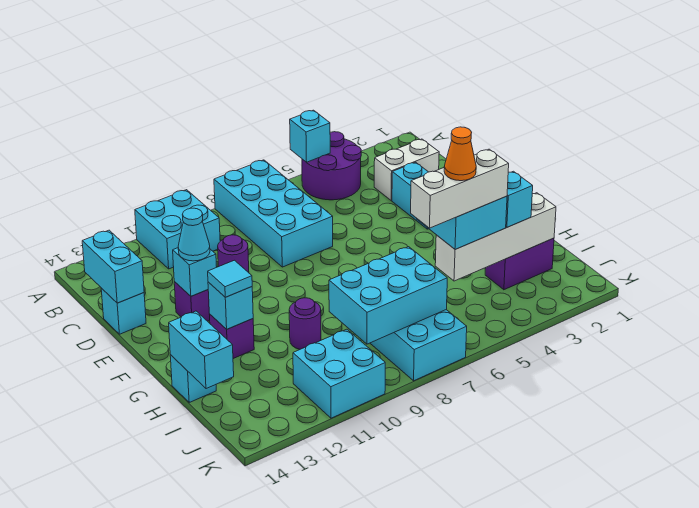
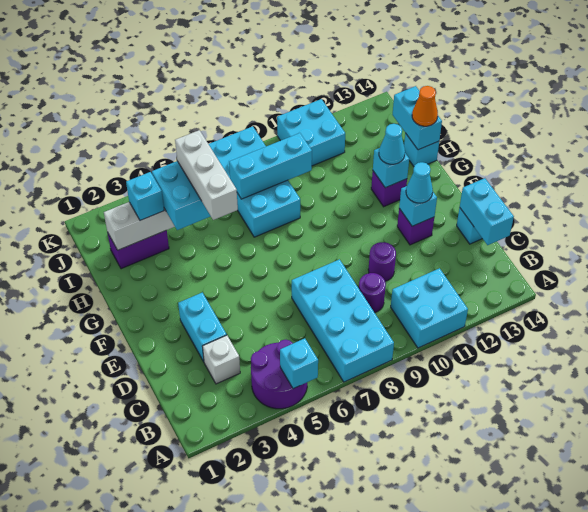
white brick C2:C3 level 1 -> white brick C3 level 1
cyan tile G12 level 3 -> cyan cone G12 level 3
purple round brick H10 level 1 -> purple round brick C9 level 1
white brick I4:I6 level 4 -> white brick G5:I5 level 4
orange cone I5 level 5 -> orange cone H14 level 3
cyan brick I7:J9 level 2 -> cyan brick I7:I9 level 2

